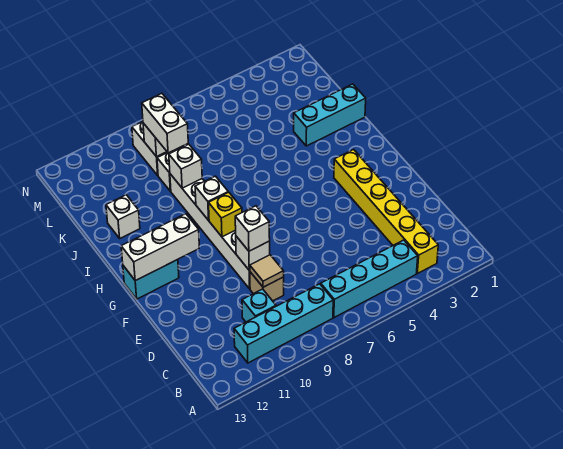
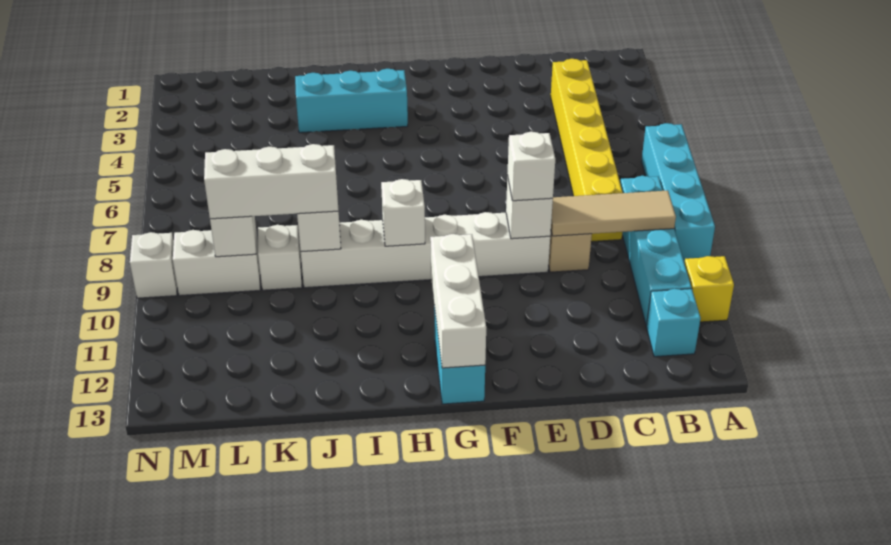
yellow brick B3:G3 level 1 -> yellow brick C3:C8 level 1
cyan brick B4:B7 level 1 -> cyan brick A6:A9 level 1
cyan brick C10 level 1 -> cyan brick B12 level 1
tan tile D9 level 2 -> tan tile B9:D9 level 2
yellow brick G9 level 2 -> yellow brick A11 level 1
cyan brick J1:J3 level 1 -> cyan brick H3:J3 level 1
white brick J12 level 1 -> white brick N9 level 1
white brick K9:L9 level 3 -> white brick J9:L9 level 3

